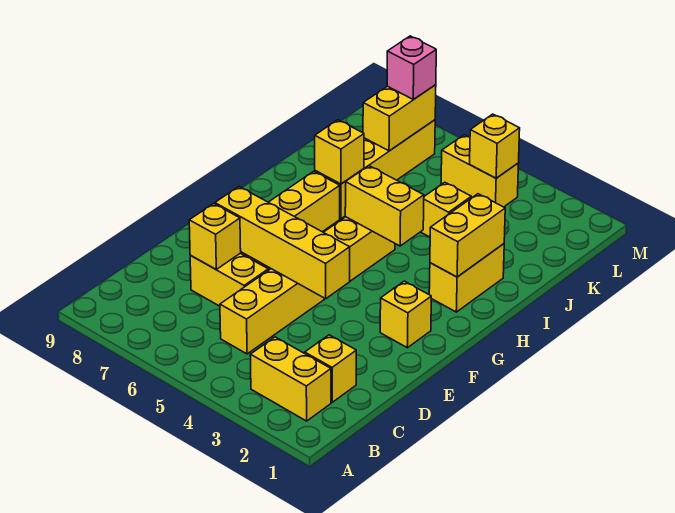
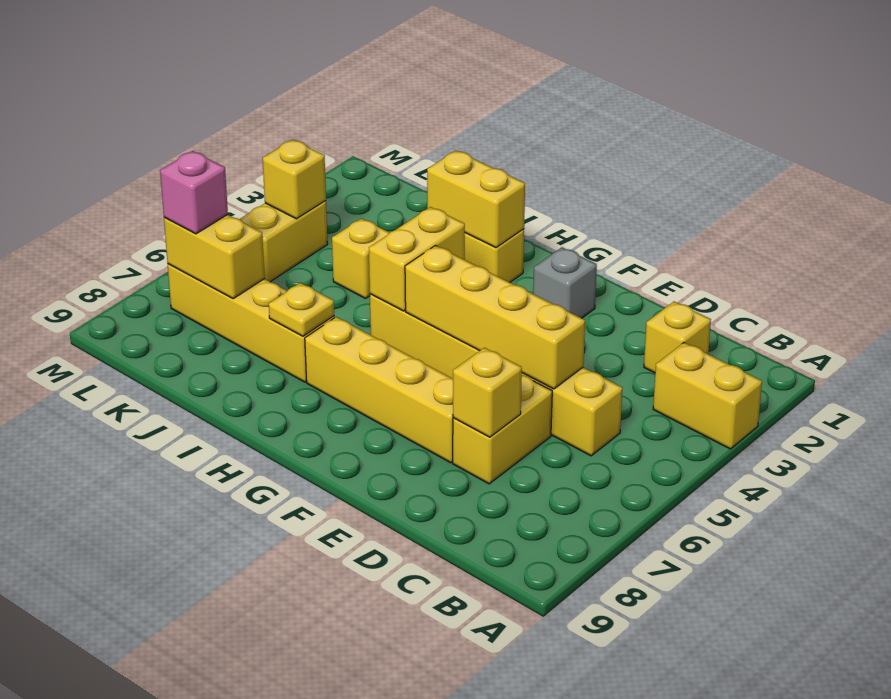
yellow brick B2:B3 level 1 -> yellow brick A3:B3 level 1
yellow brick E4:E7 level 2 -> yellow brick D5:G5 level 2
yellow brick F2 level 1 -> grey brick F2 level 1
yellow brick I7 level 2 -> yellow plate I7 level 2

